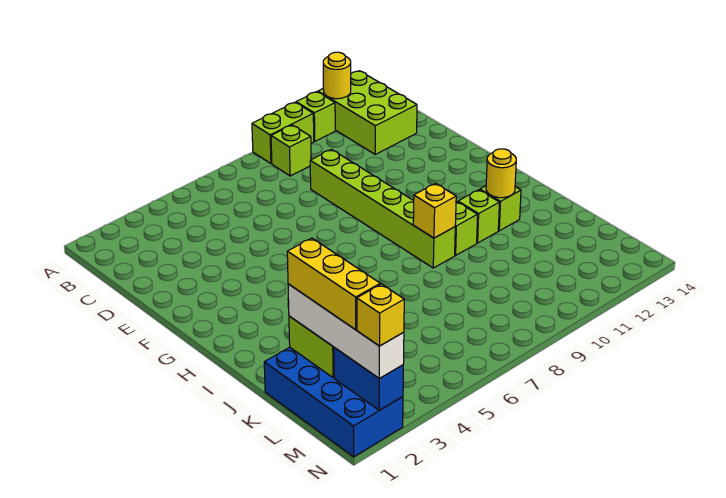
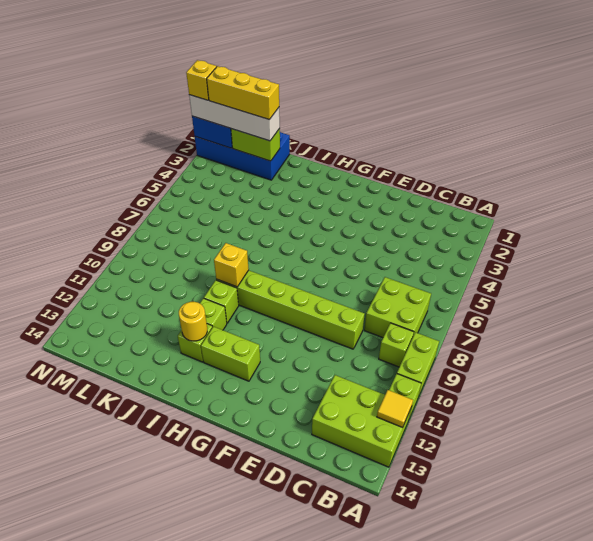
yellow round brick A12 level 2 -> yellow tile A12 level 2
none -> lime brick B7:C8 level 1
none -> lime brick G12:H12 level 1

